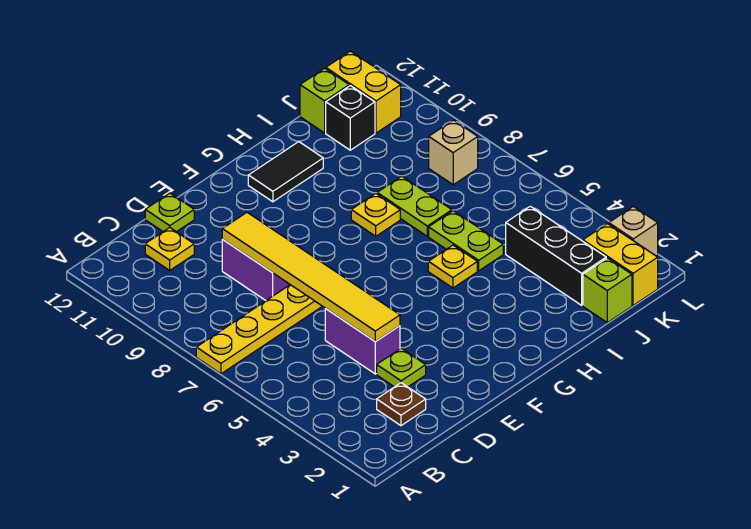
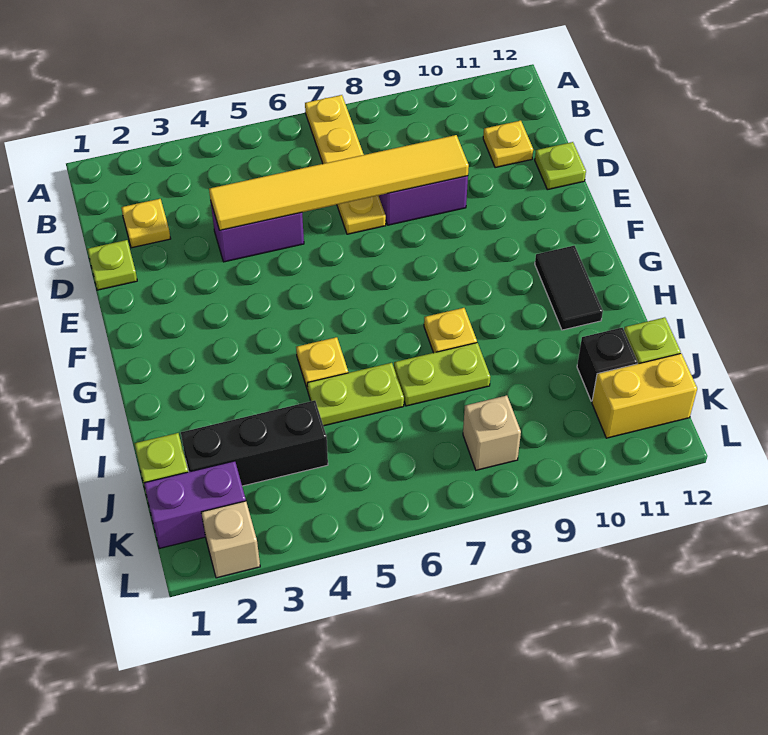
brown plate C2 level 1 -> yellow plate C2 level 1
lime plate D3 level 1 -> lime plate D1 level 1
yellow brick K1:K2 level 1 -> purple brick K1:K2 level 1

